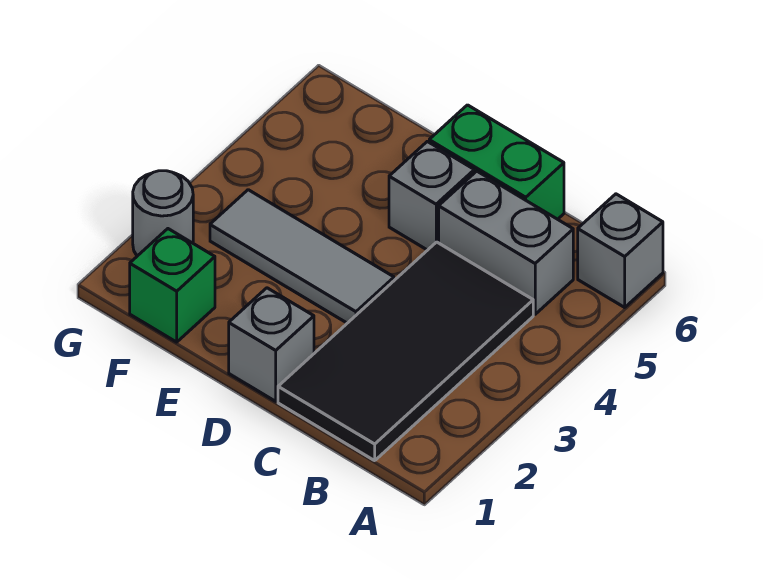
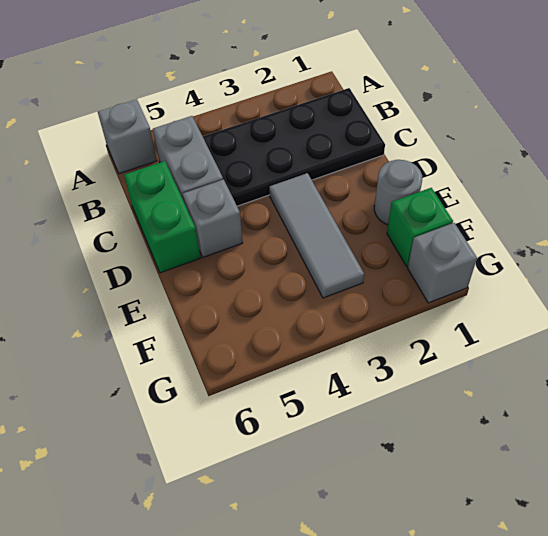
black tile B1:C4 level 1 -> black plate B1:C4 level 1
grey brick D1 level 1 -> grey brick G1 level 1
grey round brick G2 level 1 -> grey round brick E1 level 1

